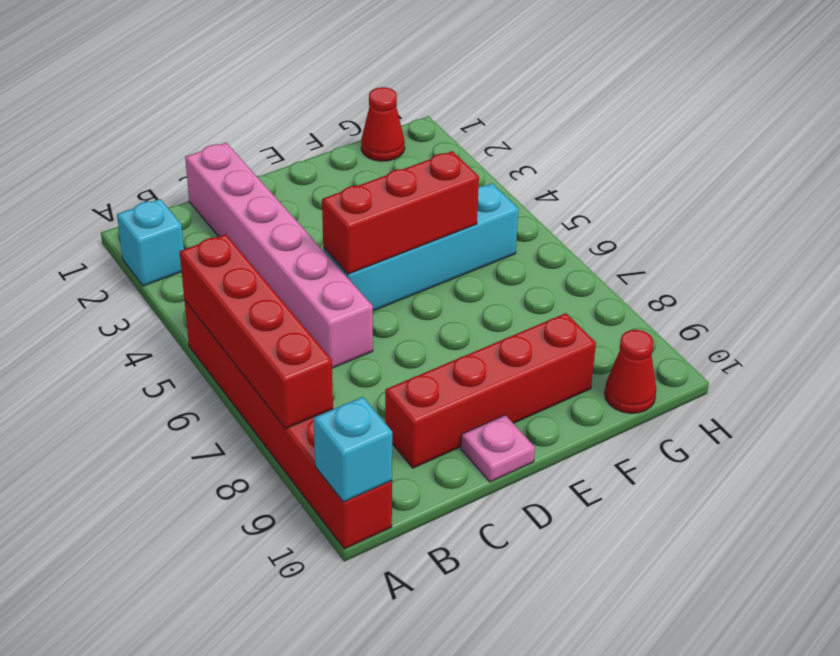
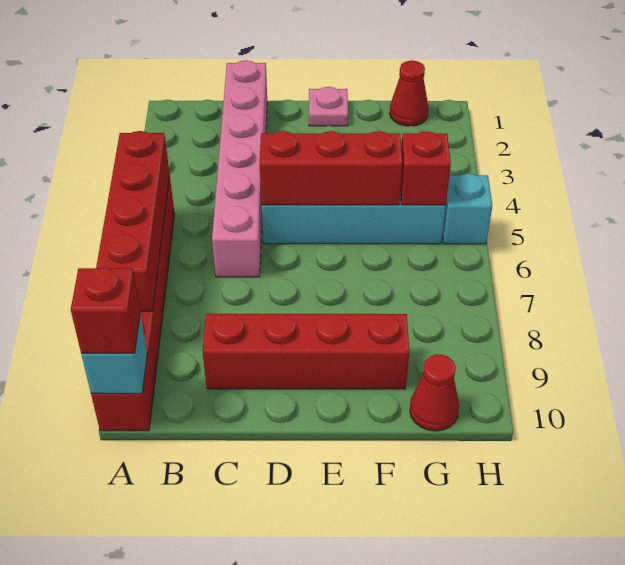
cyan brick A2 level 1 -> cyan brick H5 level 1
none -> red brick A10 level 3
pink plate D10 level 1 -> pink plate E1 level 1
none -> red brick G5 level 2

